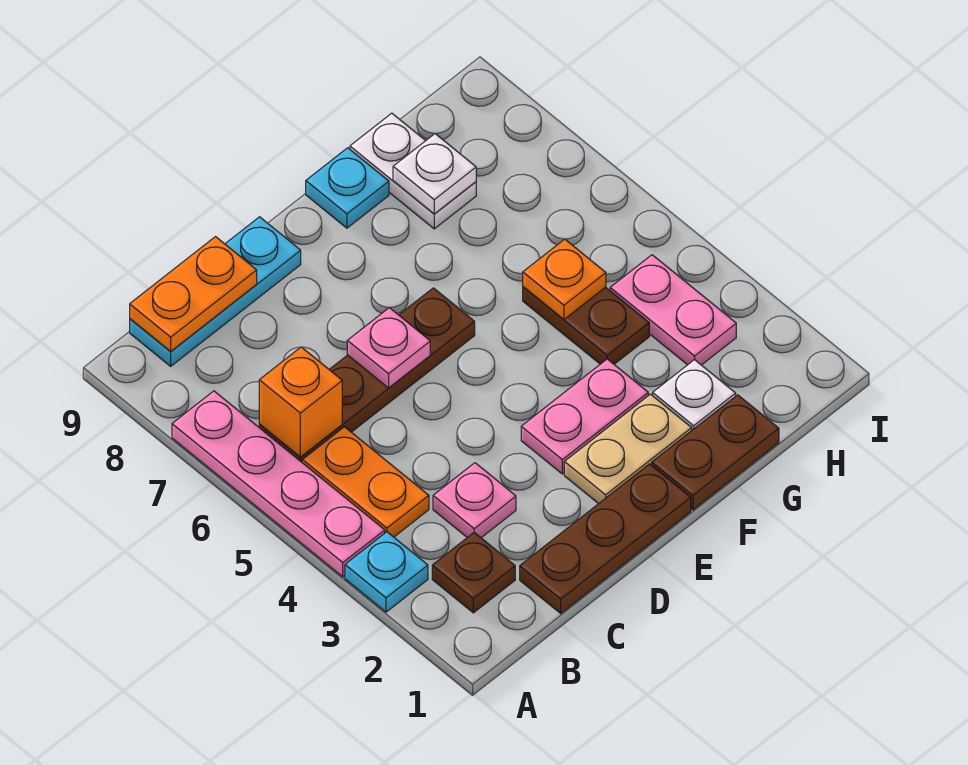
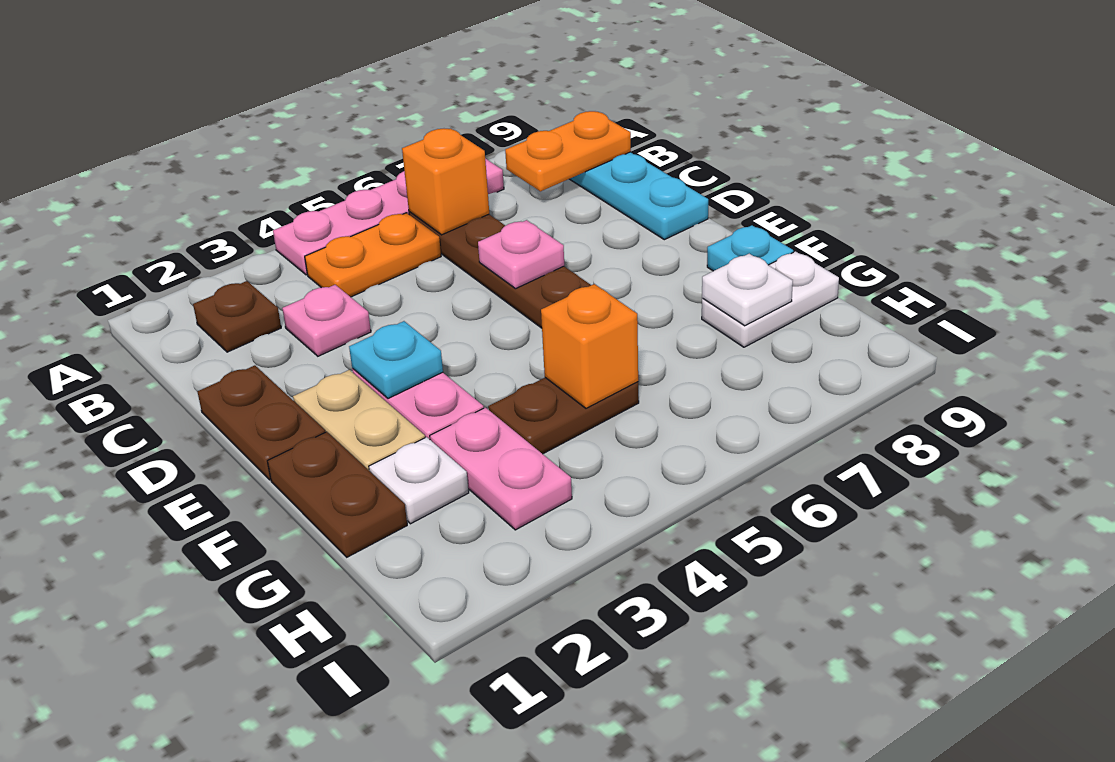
cyan plate A3 level 1 -> cyan plate E3 level 2
orange plate B9:C9 level 2 -> orange plate B8:B9 level 2
brown plate C1:E1 level 1 -> brown plate D1:E1 level 1
orange plate G5 level 2 -> orange brick G5 level 2
pink plate H3:H4 level 1 -> pink plate G3:H3 level 1

